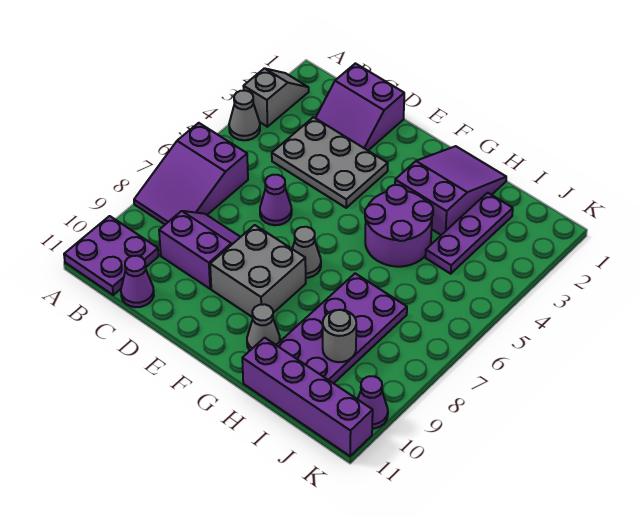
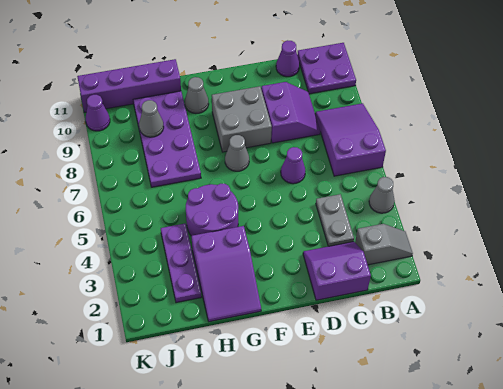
grey slope A2:A3 level 1 top 3 -> grey slope A2:B2 level 1 top B
grey plate C3:E4 level 1 -> grey plate C3:C4 level 1
purple slope C8:D9 level 1 top 9 -> purple slope C8:D9 level 1 top D
grey round brick I9 level 2 -> grey cone I9 level 2

